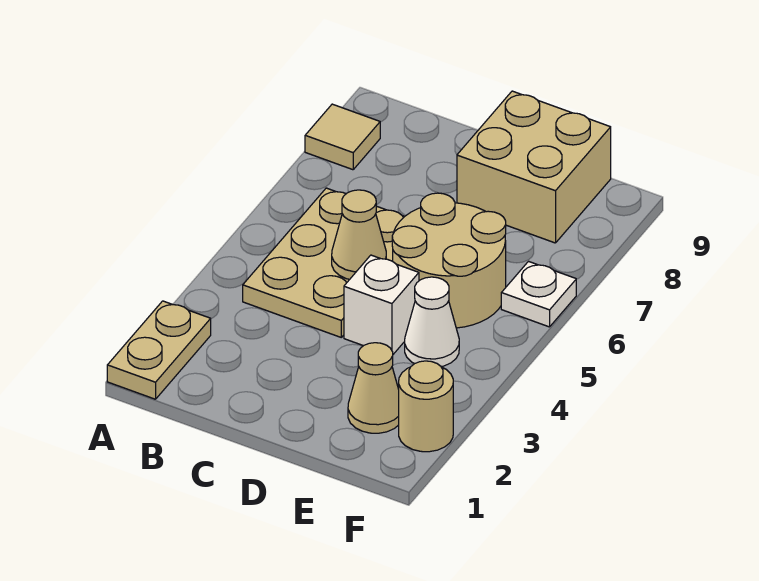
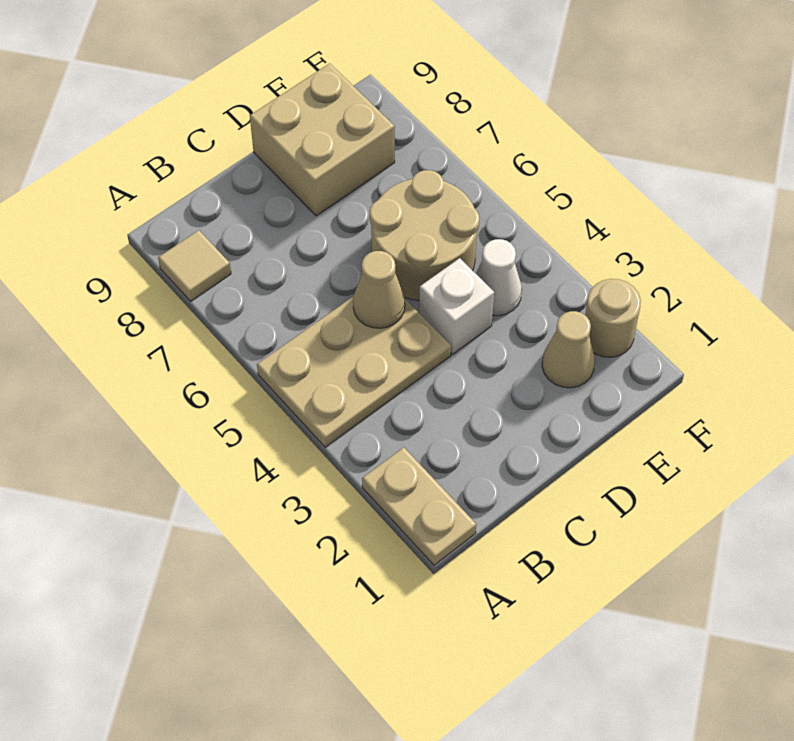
tan plate B4:C6 level 1 -> tan plate A4:C5 level 1
white plate F6 level 1 -> none

